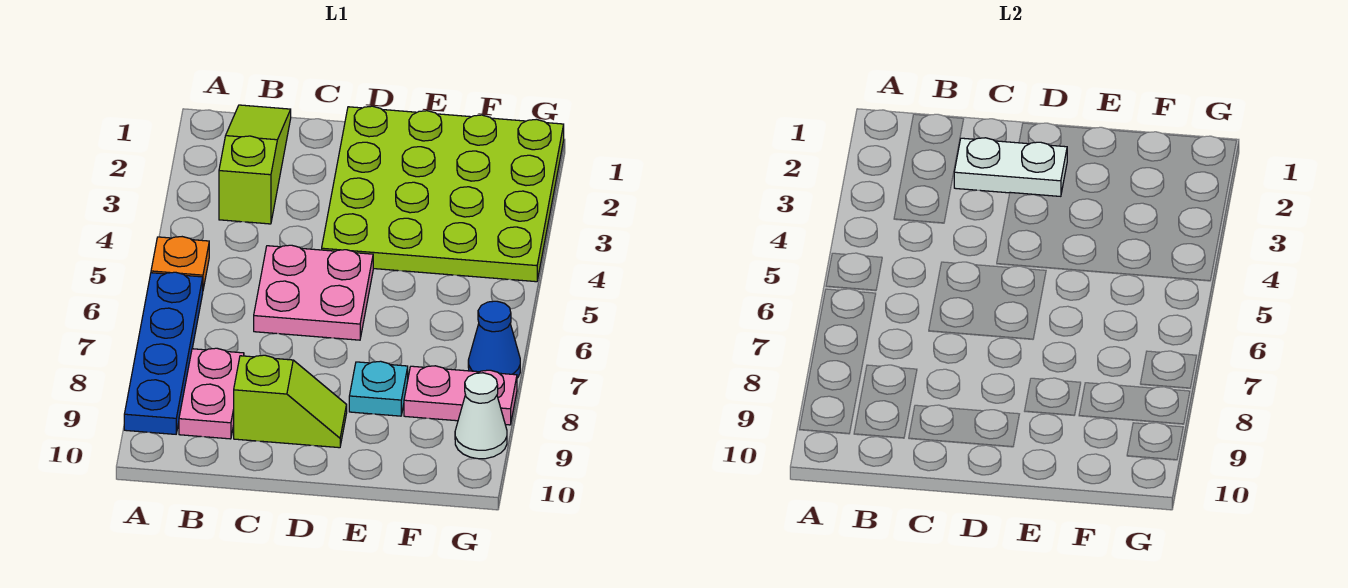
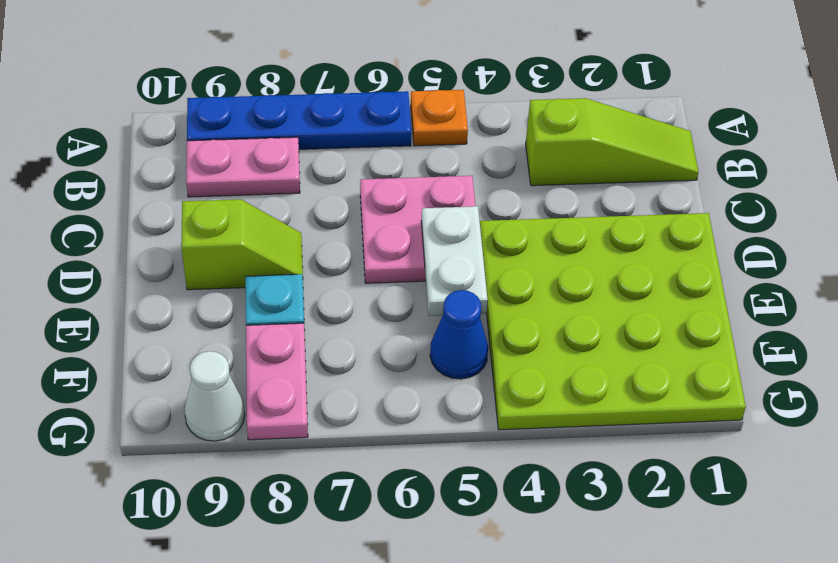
white plate C2:D2 level 2 -> white plate D5:E5 level 2
lime slope C9:D9 level 1 top C -> lime slope D8:D9 level 1 top 9
blue cone G7 level 1 -> blue cone F5 level 1

